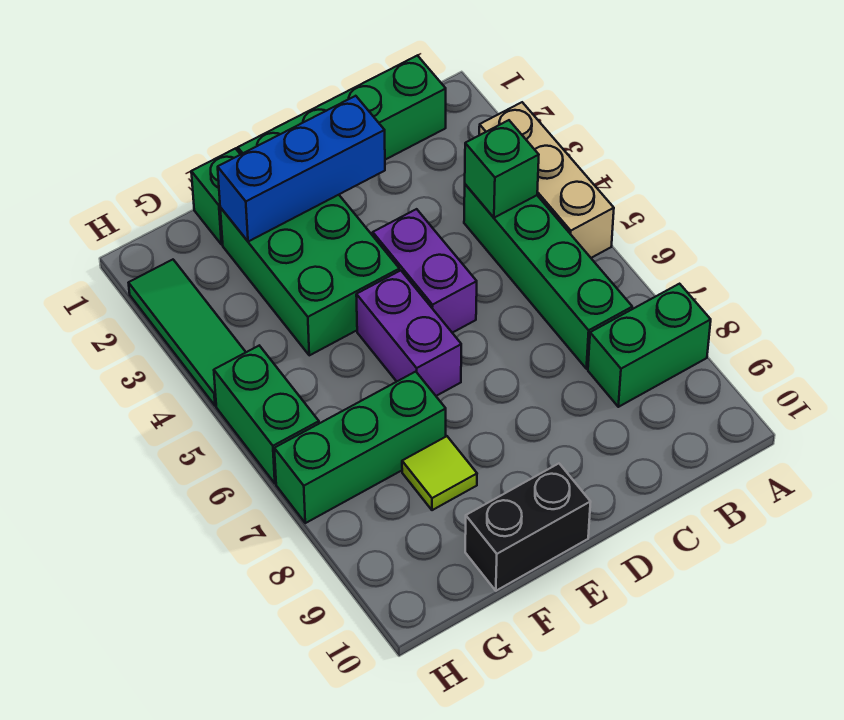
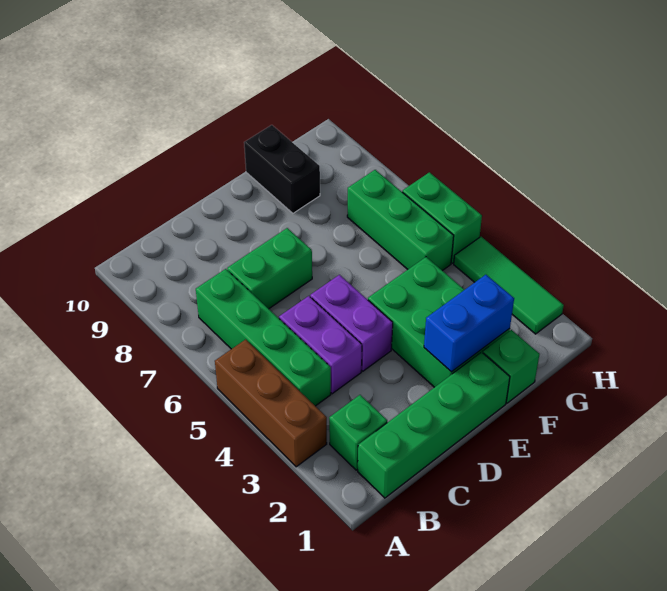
tan brick A3:A5 level 1 -> brown brick A3:A5 level 1
green brick A8:B8 level 1 -> green brick C7:D7 level 1
green brick B4 level 2 -> green brick B2 level 1
blue brick D2:F2 level 2 -> blue brick E2:F2 level 2
purple brick E5:E6 level 1 -> purple brick C4:C5 level 1
black brick E10:F10 level 1 -> black brick F9:F10 level 1
green brick F7:H7 level 1 -> green brick G5:G7 level 1
lime tile F8 level 1 -> none

